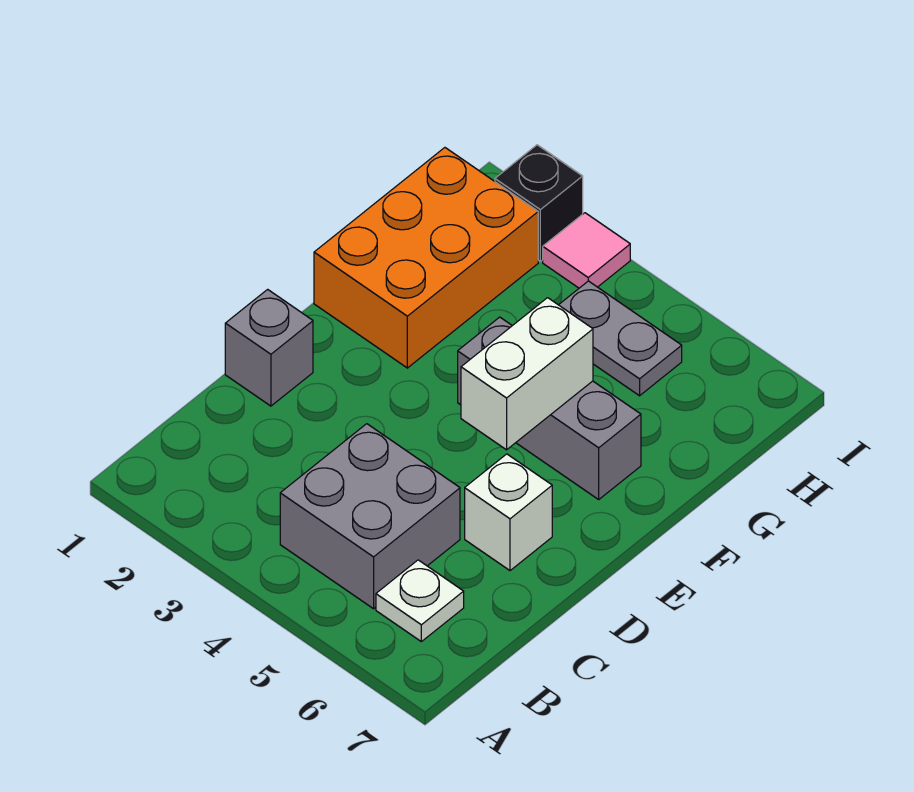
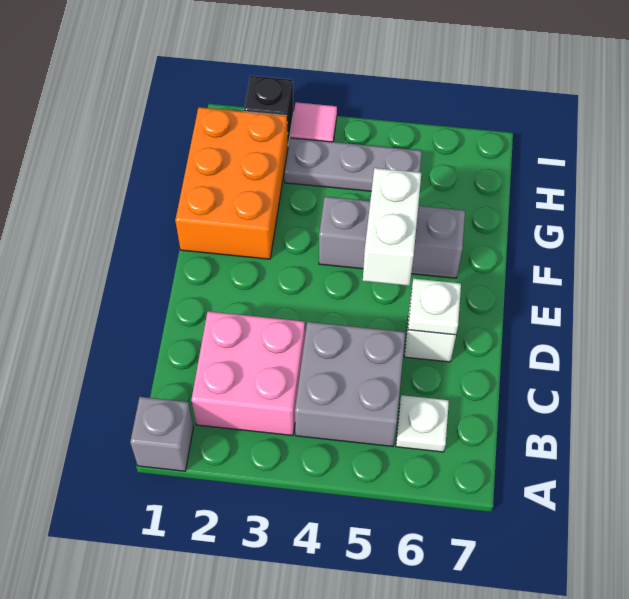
none -> pink brick B2:C3 level 1
grey brick D1 level 1 -> grey brick A1 level 1
none -> white plate D6 level 2
grey plate H4:H5 level 1 -> grey plate H3:H5 level 1

